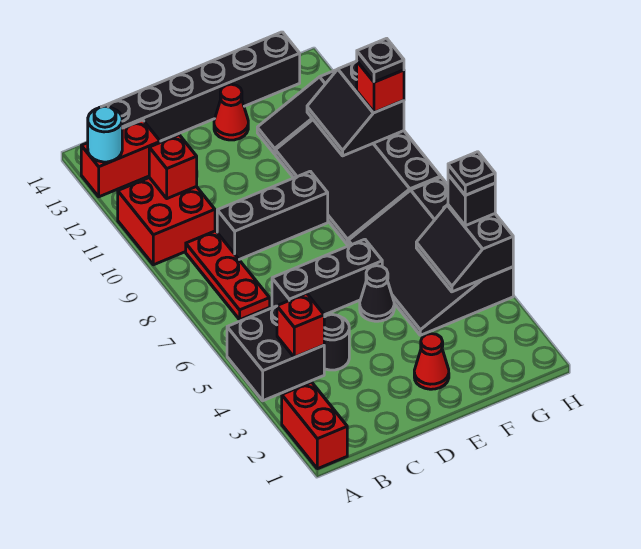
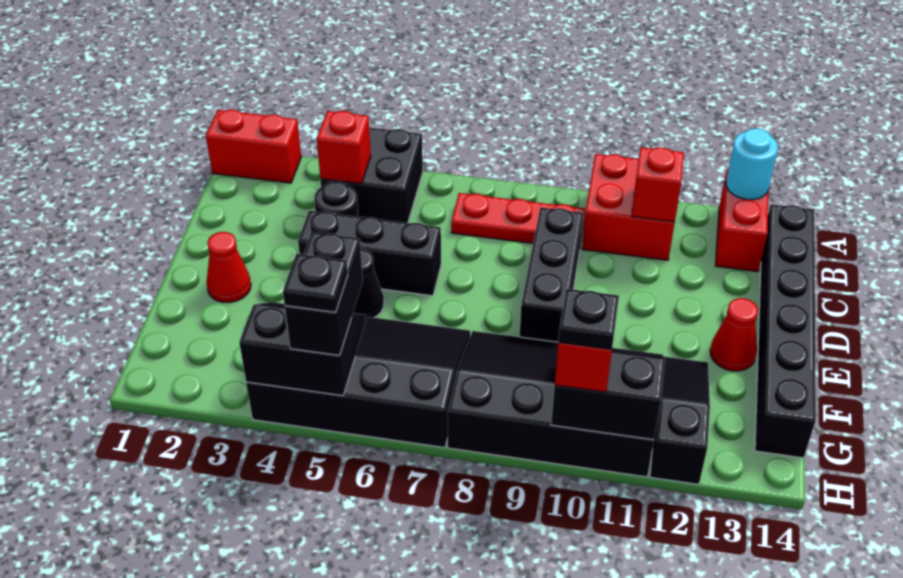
black brick C6:E6 level 1 -> black brick D4:D6 level 1
black brick H5 level 3 -> black brick G5:H5 level 3

